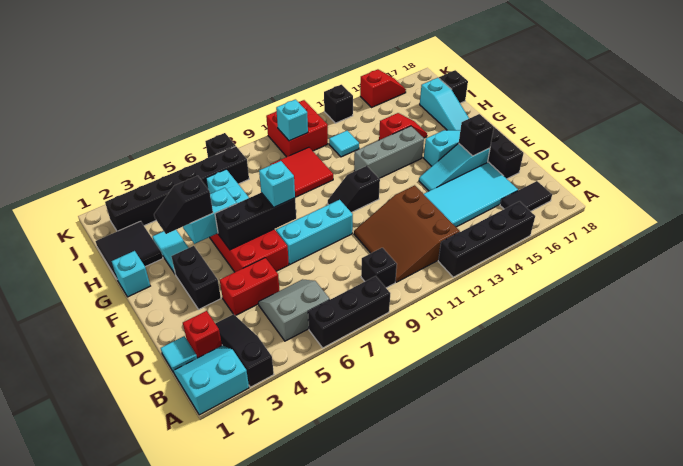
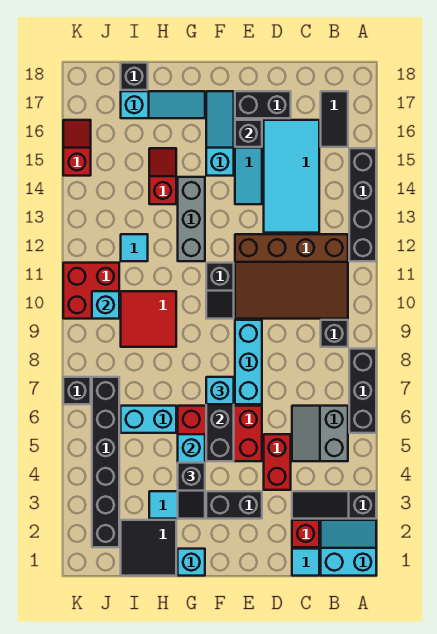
cyan slope A1:B2 level 1 top A -> cyan slope A1:B2 level 1 top 1
brown slope B10:D12 level 1 top 12 -> brown slope B10:E12 level 1 top 12
black brick K13 level 1 -> none

